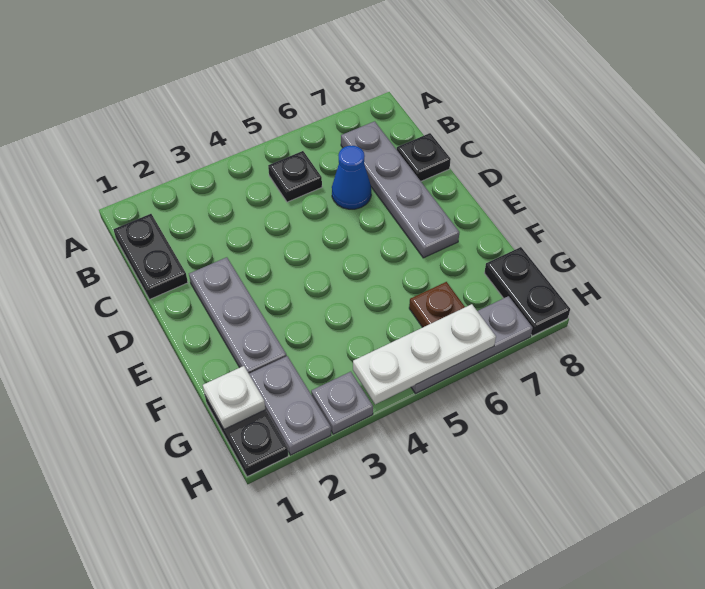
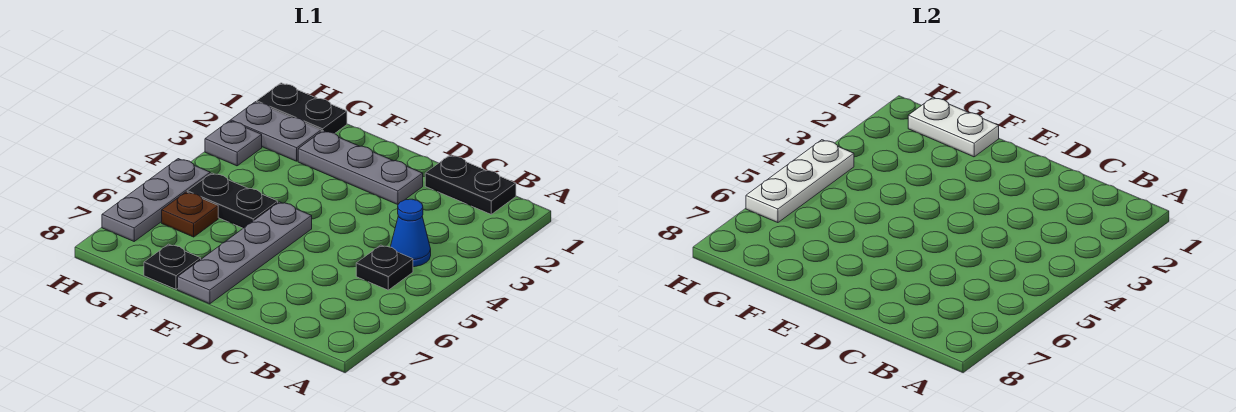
grey plate B7:E7 level 1 -> grey plate E5:E8 level 1
blue cone C6 level 1 -> blue cone B4 level 1
black plate C8 level 1 -> black plate F8 level 1
white plate G1 level 2 -> white plate F1:G1 level 2
black plate G8:H8 level 1 -> black plate F5:G5 level 1

